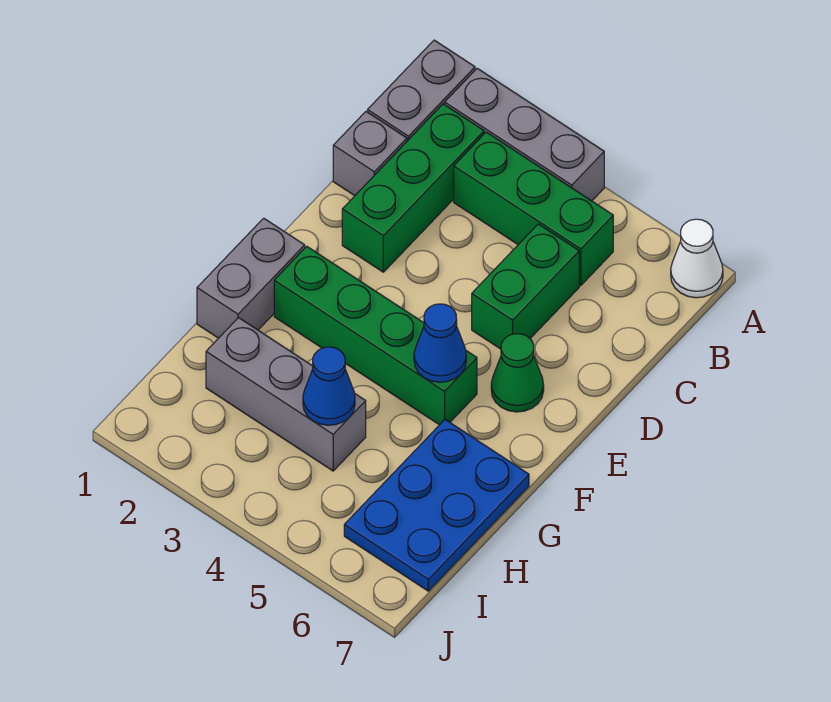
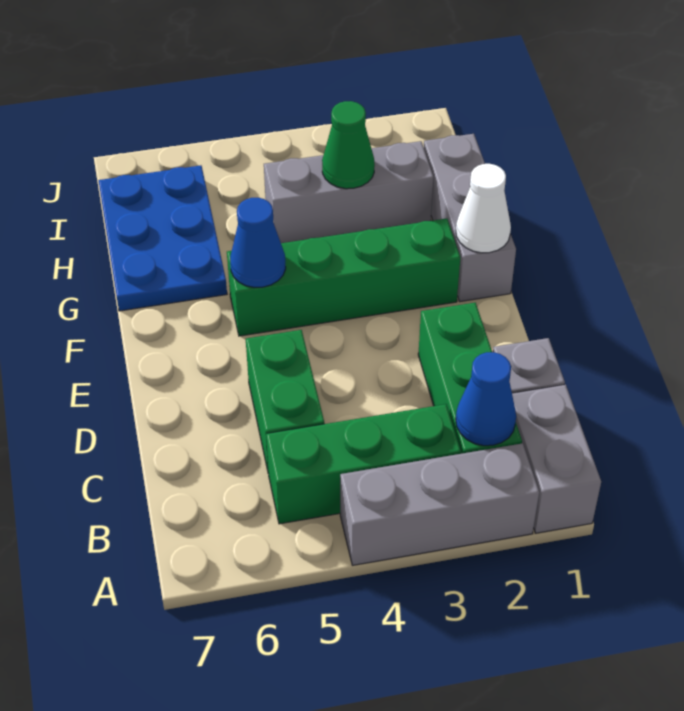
white cone A7 level 1 -> white cone F1 level 2
green cone E6 level 1 -> green cone H3 level 2
grey brick F1:G1 level 1 -> grey brick F1:H1 level 1
blue cone H4 level 2 -> blue cone B2 level 2

